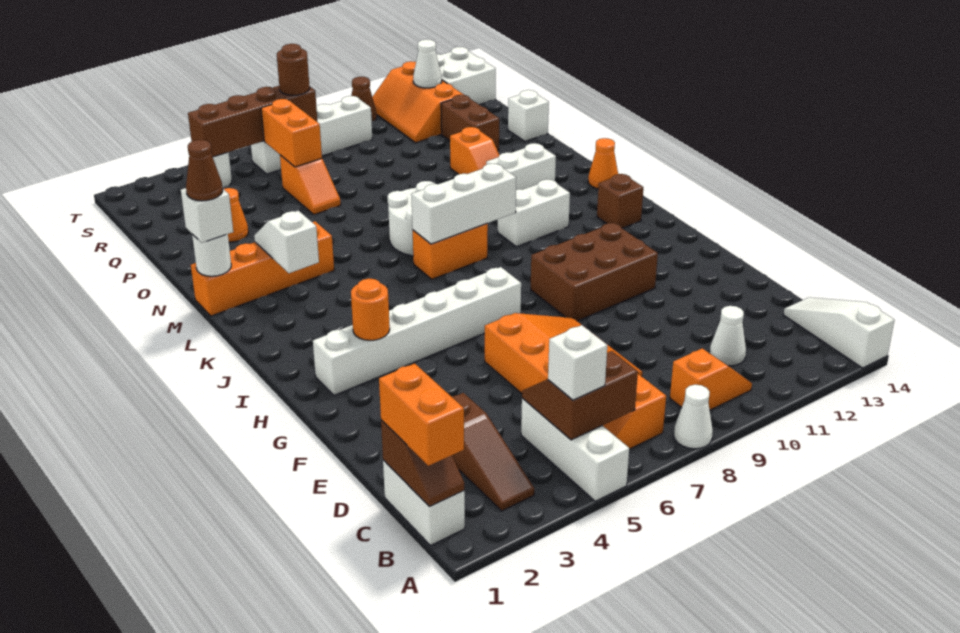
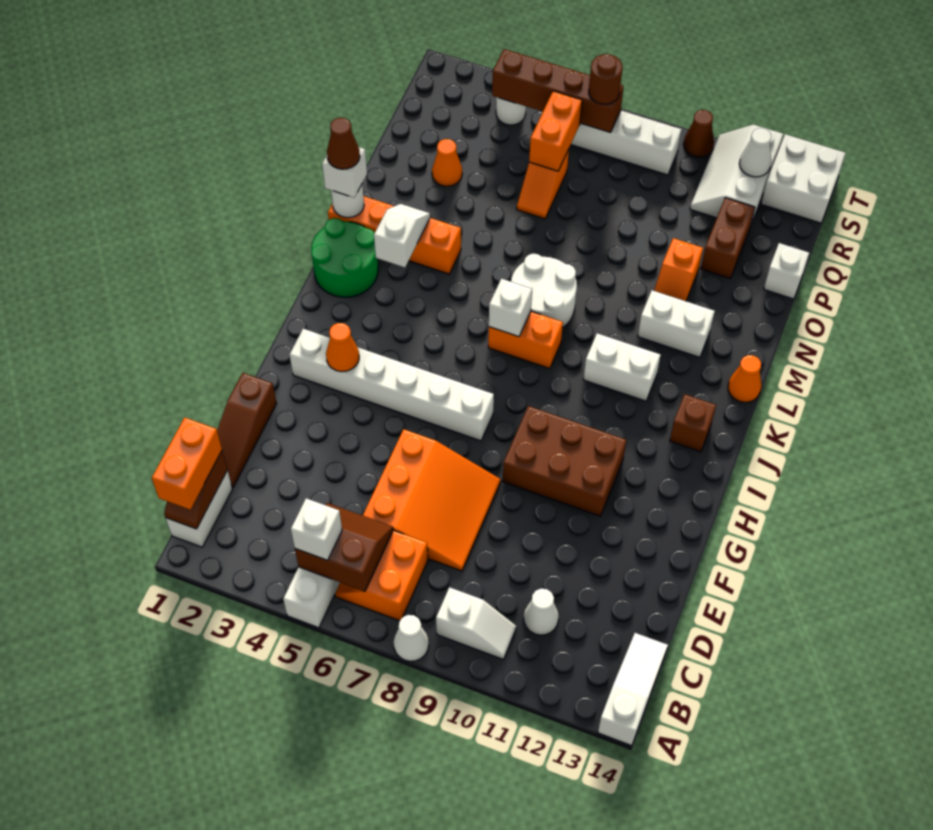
brown slope B3:D3 level 1 top D -> brown slope D1:F1 level 1 top F
orange slope B9:B10 level 1 top 9 -> white slope B9:B10 level 1 top 9
orange round brick H3 level 2 -> orange cone H3 level 2
none -> green round brick K1:L2 level 1
white brick K7:K9 level 2 -> white brick K7 level 2
orange slope R11:T12 level 1 top 12 -> white slope R11:T12 level 1 top 12

